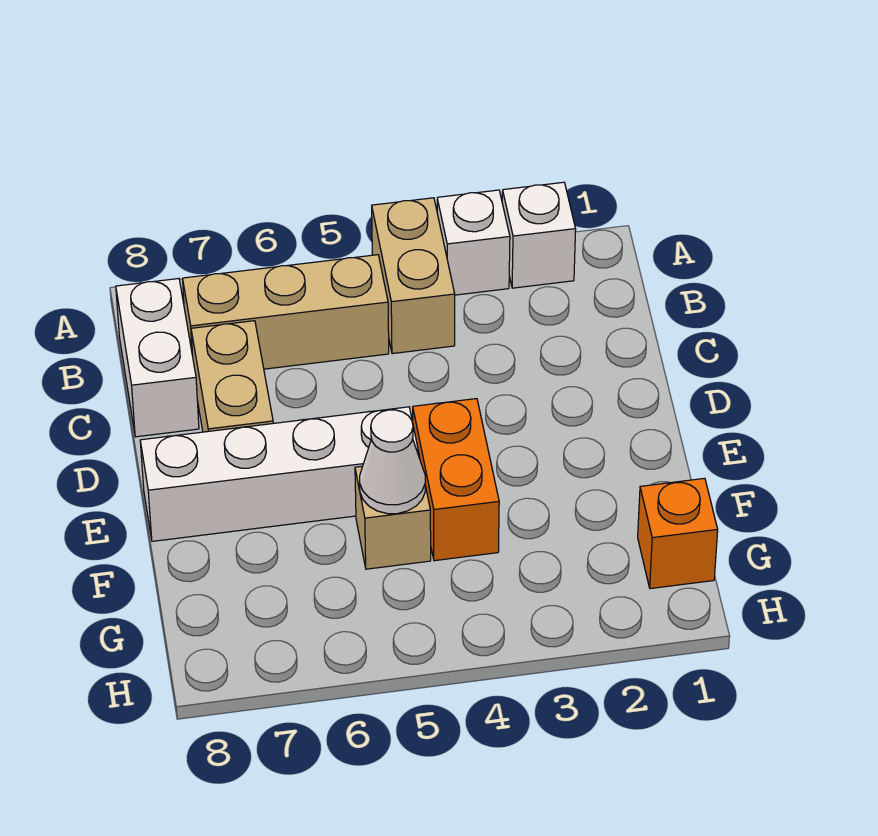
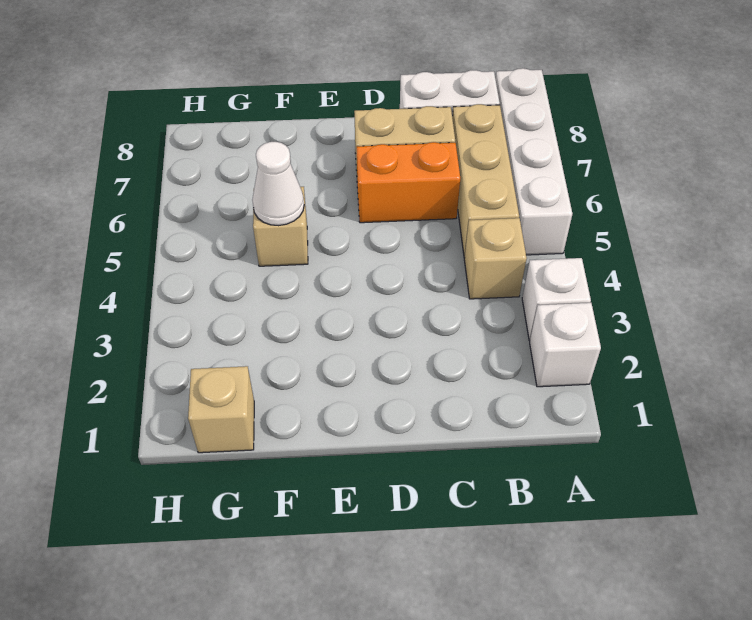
tan brick A4:B4 level 1 -> tan brick B4 level 1
orange brick E4:F4 level 1 -> orange brick C6:D6 level 1
white brick E5:E8 level 1 -> white brick A5:A8 level 1
orange brick G1 level 1 -> tan brick G1 level 1

